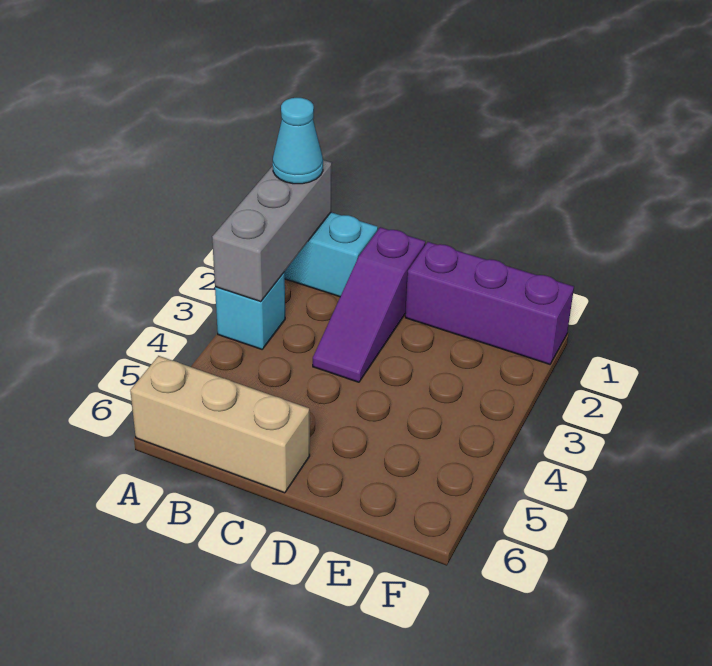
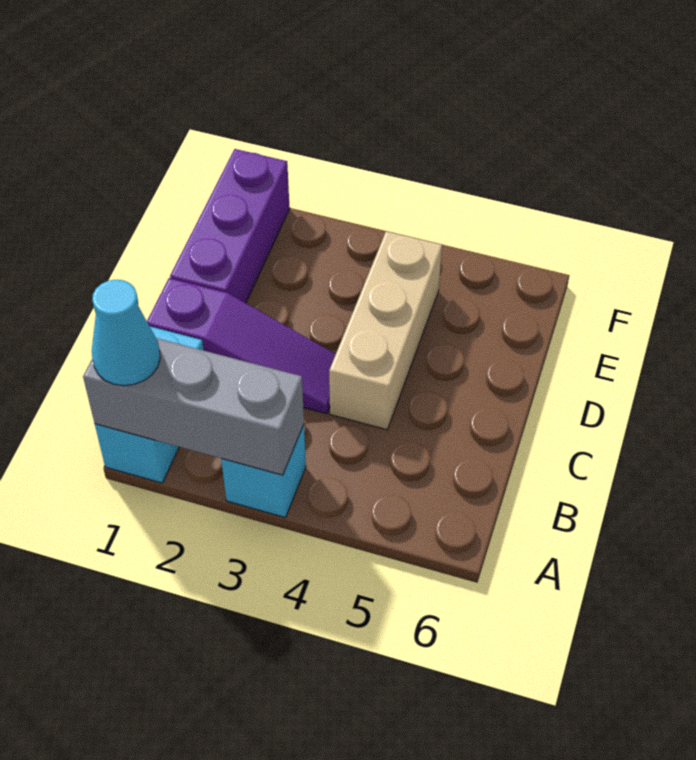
tan brick A6:C6 level 1 -> tan brick C4:E4 level 1

